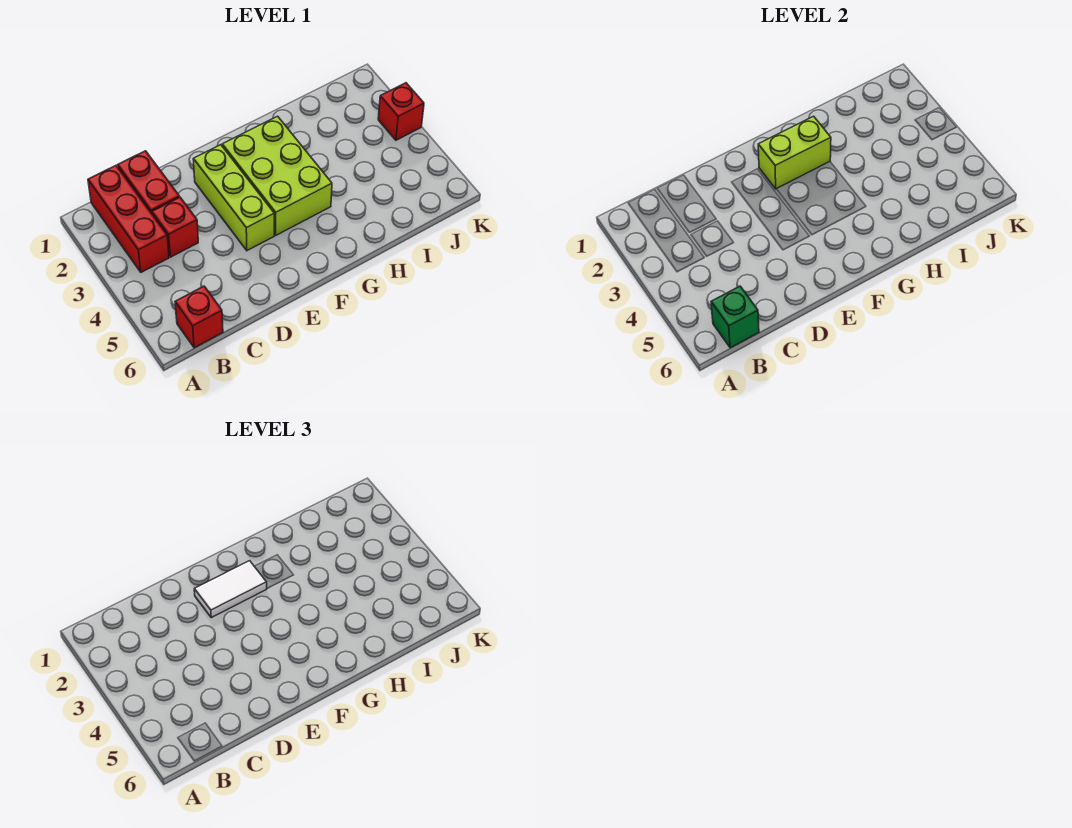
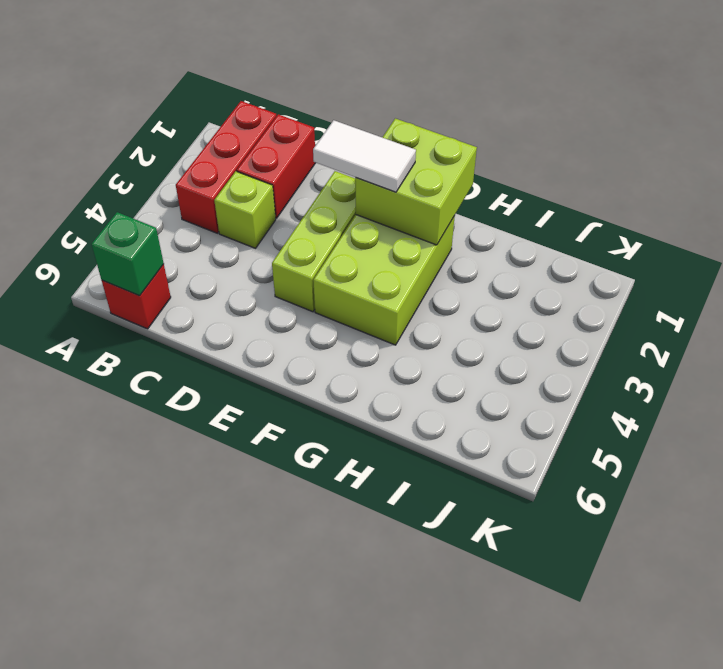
red brick C3 level 1 -> lime brick C3 level 1
lime brick F2:G2 level 2 -> lime brick F1:G2 level 2
red brick K3 level 1 -> none

